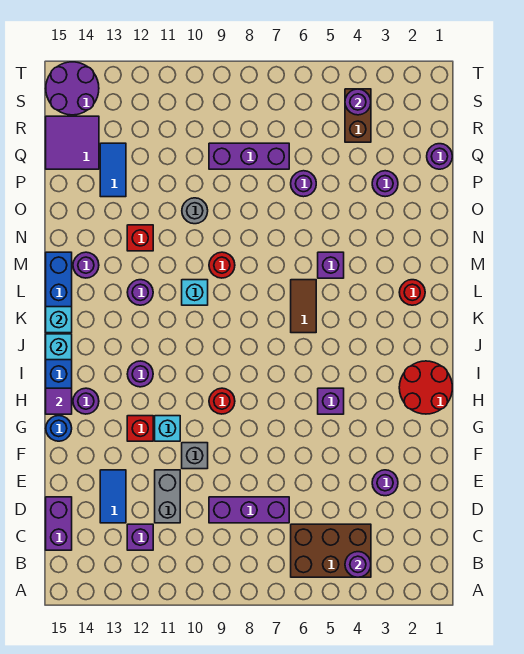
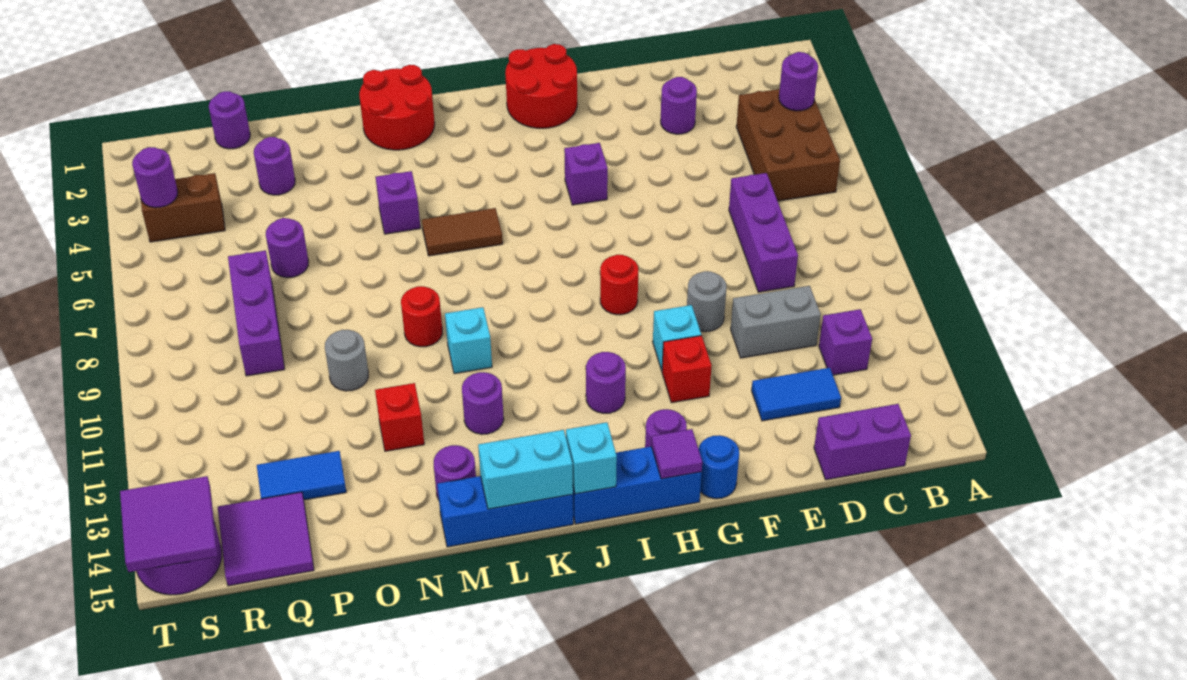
grey brick F10 level 1 -> grey round brick F10 level 1
cyan brick K15 level 2 -> cyan brick K15:L15 level 2
red round brick L2 level 1 -> red round brick L1:M2 level 1
none -> purple tile S14:T15 level 2

